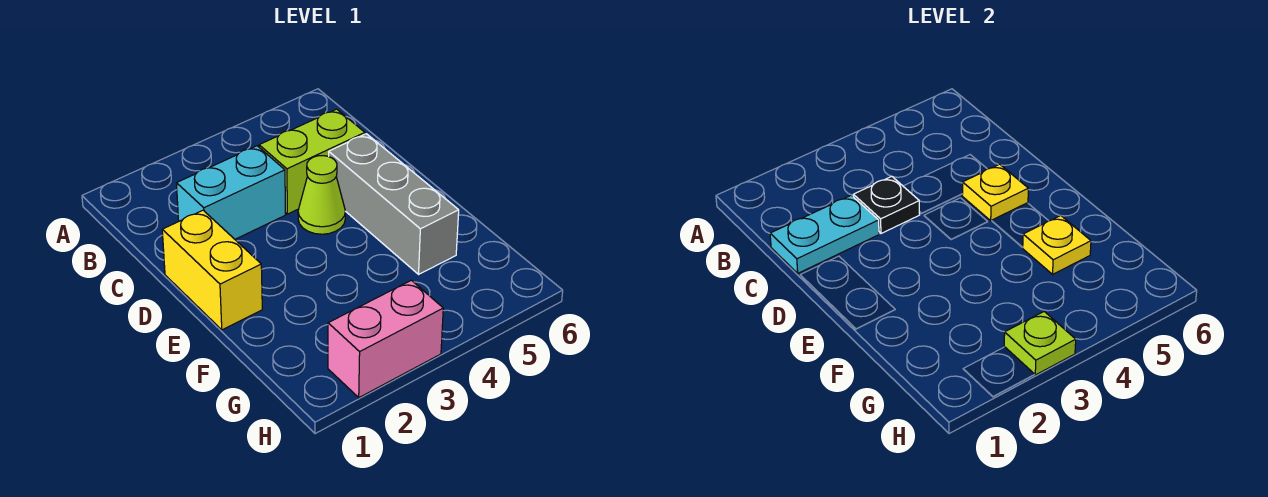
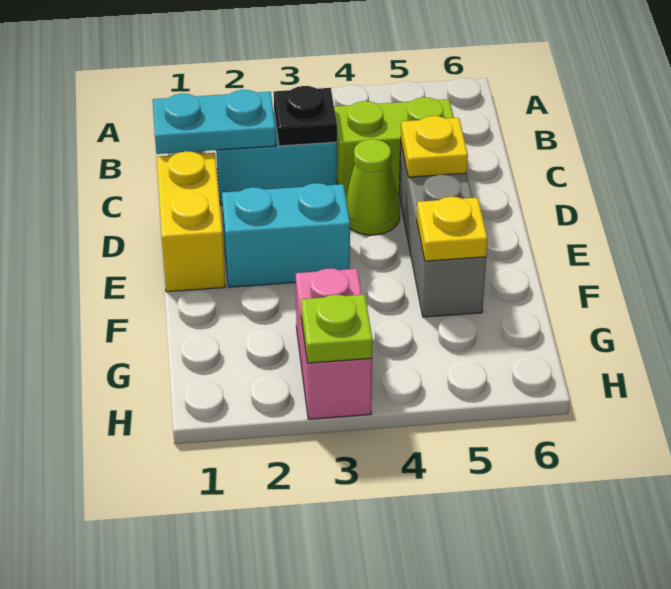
none -> cyan brick E2:E3 level 1
pink brick H2:H3 level 1 -> pink brick G3:H3 level 1

